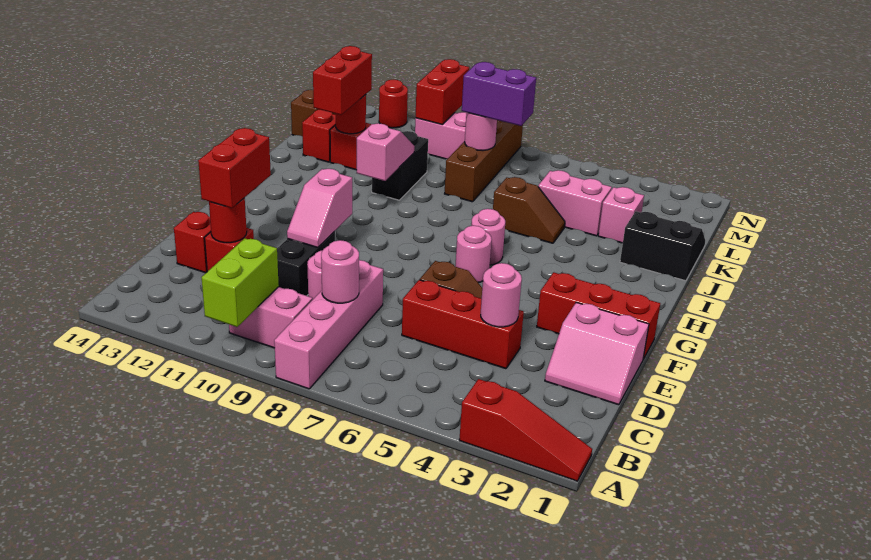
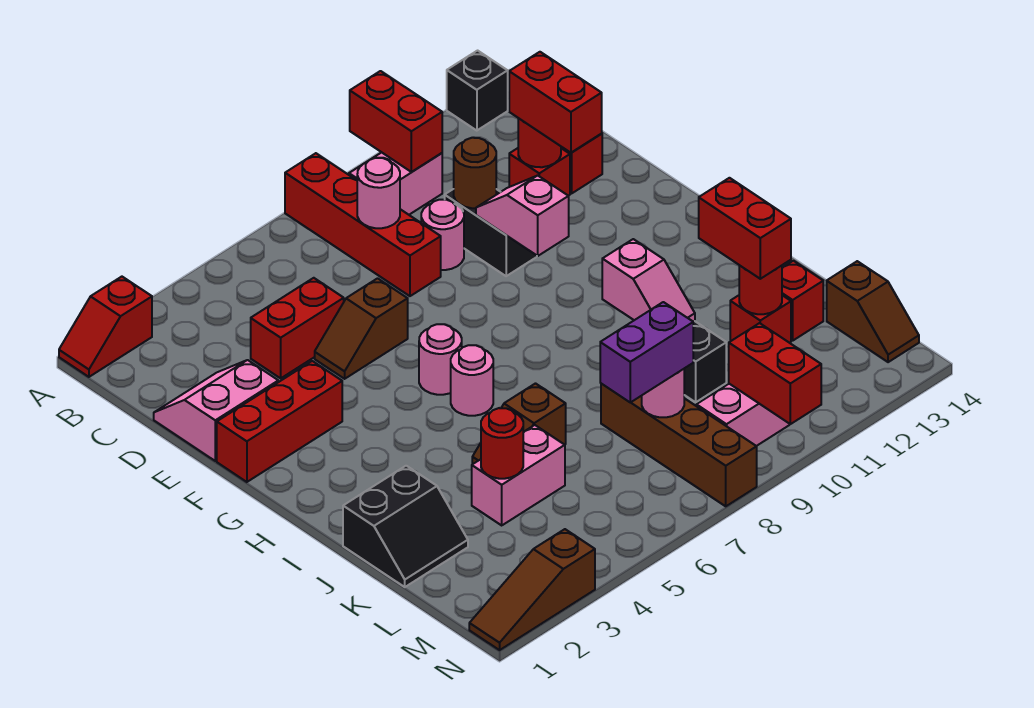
red slope A1:A3 level 1 top 3 -> red slope A1:A2 level 1 top 2
pink brick A8:D8 level 1 -> red brick A8:D8 level 1
lime brick A10:B10 level 2 -> red brick A10:B10 level 2
none -> black brick A13 level 1
red brick D4:D6 level 1 -> red brick D4:D5 level 1
pink round brick D4 level 2 -> none
none -> brown round brick D10 level 2
pink brick K3 level 1 -> none
none -> brown slope N1:N3 level 1 top 3
red round brick N12 level 1 -> red round brick K4 level 2

